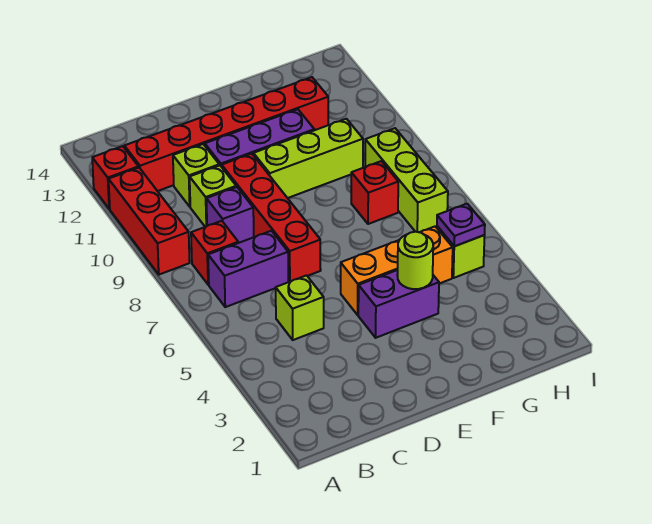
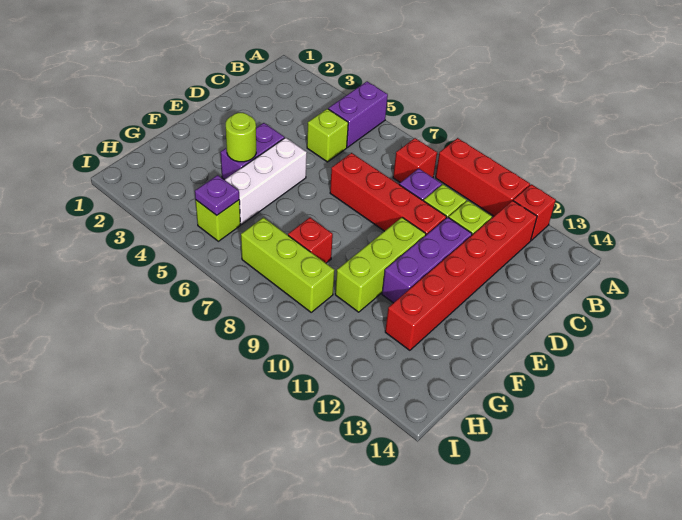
purple brick B7:C7 level 1 -> purple brick A5:B5 level 1
orange brick E5:G5 level 1 -> white brick E5:G5 level 1

